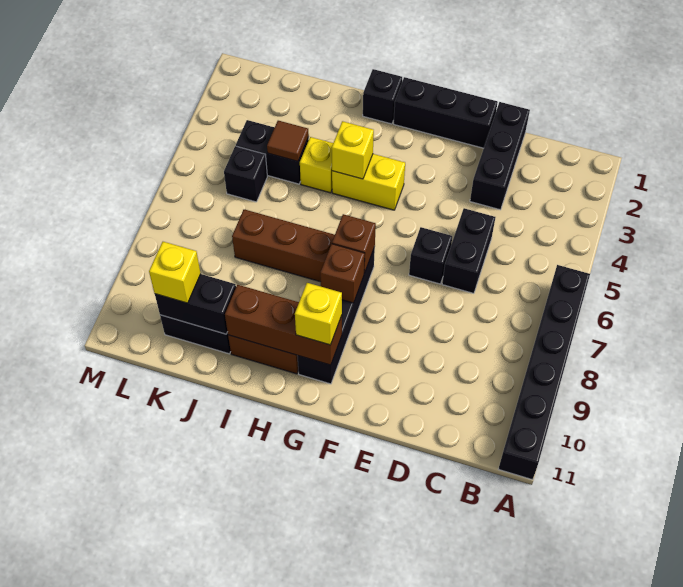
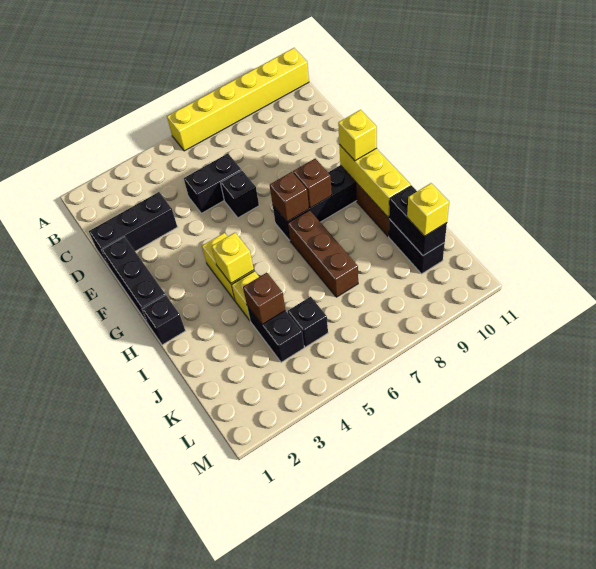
black brick A6:A11 level 1 -> yellow brick A6:A11 level 1
brown brick G10:I10 level 2 -> yellow brick G10:I10 level 2
brown tile J4 level 2 -> brown brick J4 level 2

